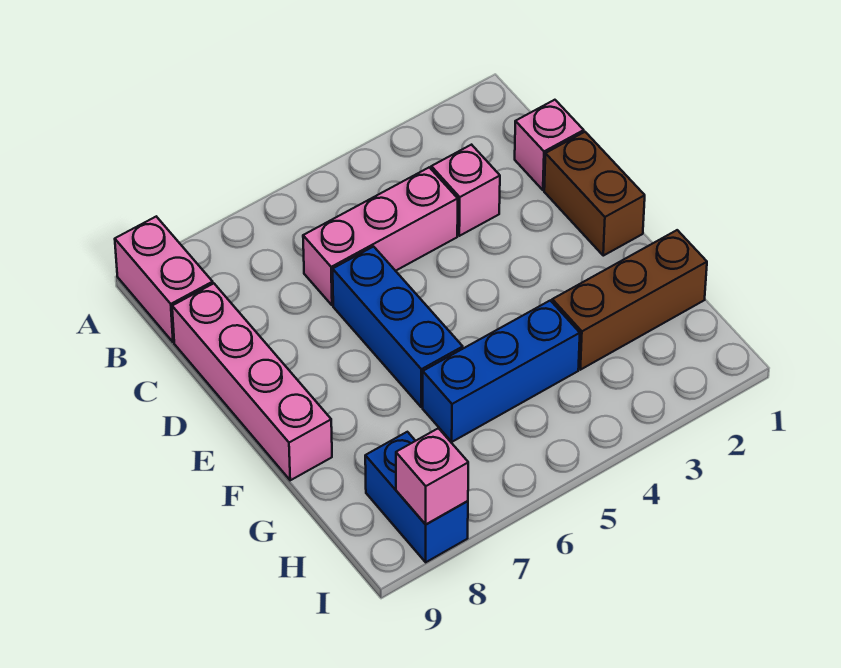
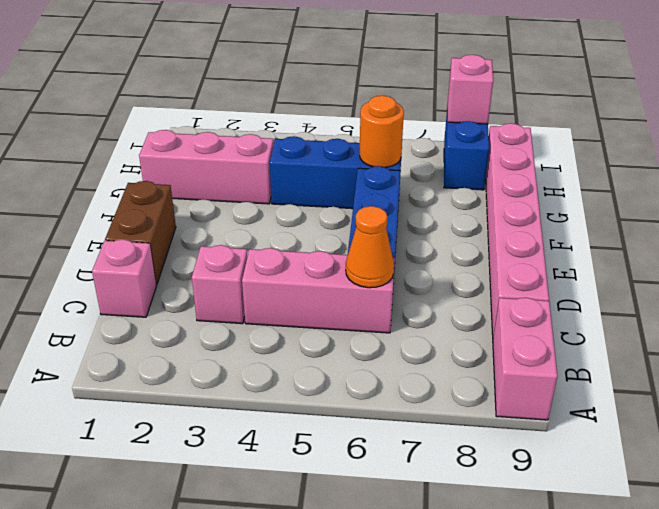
none -> orange cone C6 level 2
pink brick C9:F9 level 1 -> pink brick C9:H9 level 1
brown brick G1:G3 level 1 -> pink brick G1:G3 level 1
none -> orange round brick G6 level 2

